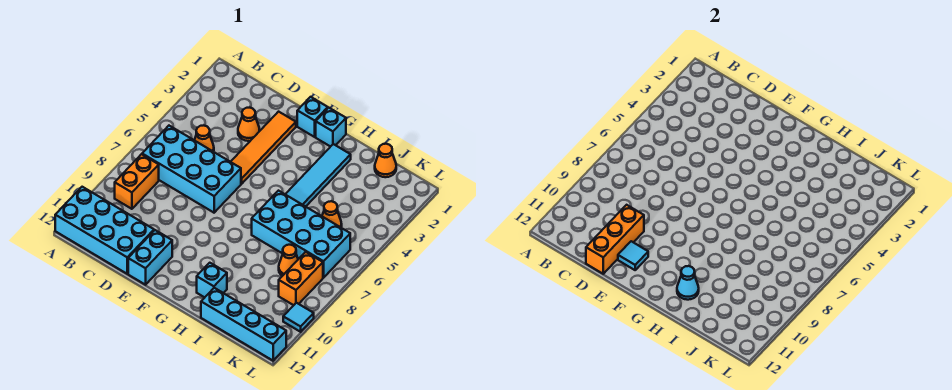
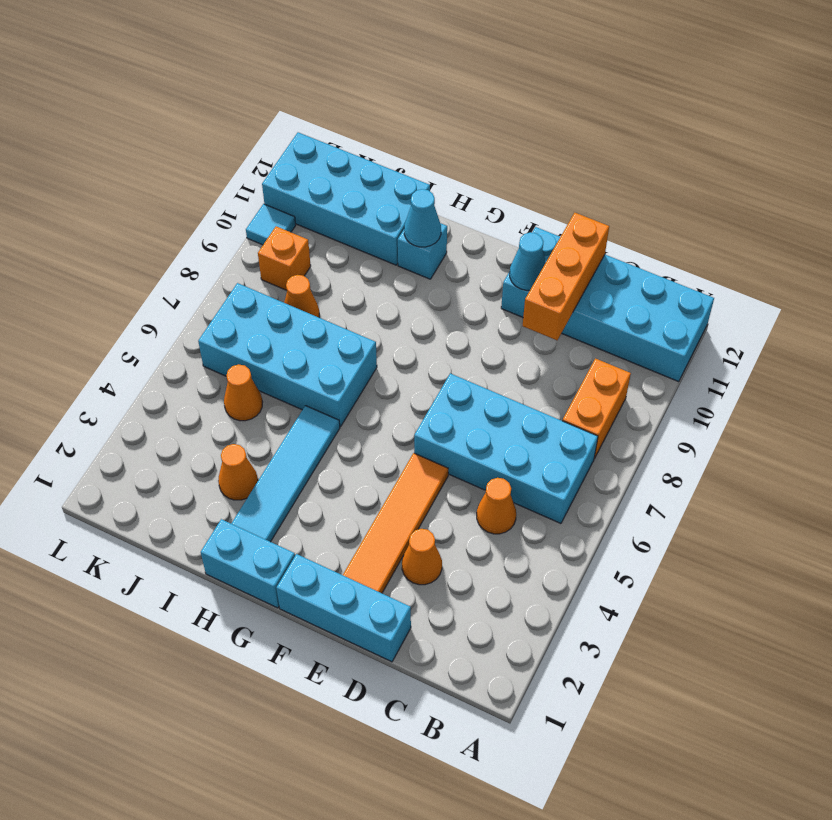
cyan tile E11 level 2 -> cyan cone E11 level 2
cyan brick F1 level 1 -> cyan brick D1:F1 level 1
cyan brick G1 level 1 -> cyan brick G1:H1 level 1
cyan brick I12:L12 level 1 -> cyan brick I11:L12 level 1
orange cone J1 level 1 -> orange cone I3 level 1
orange brick K8:K9 level 1 -> orange brick K9 level 1

